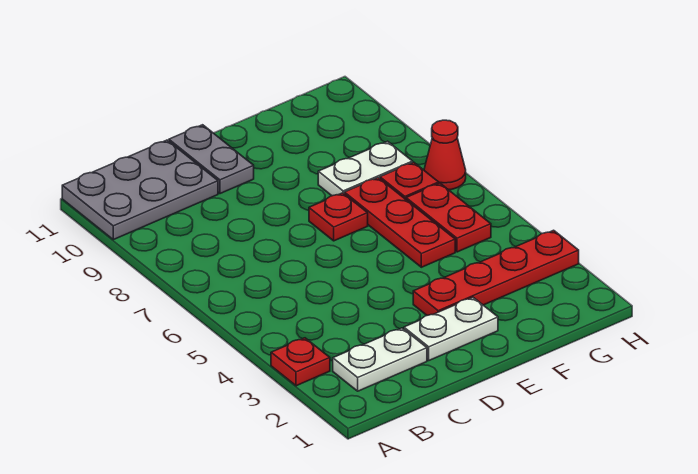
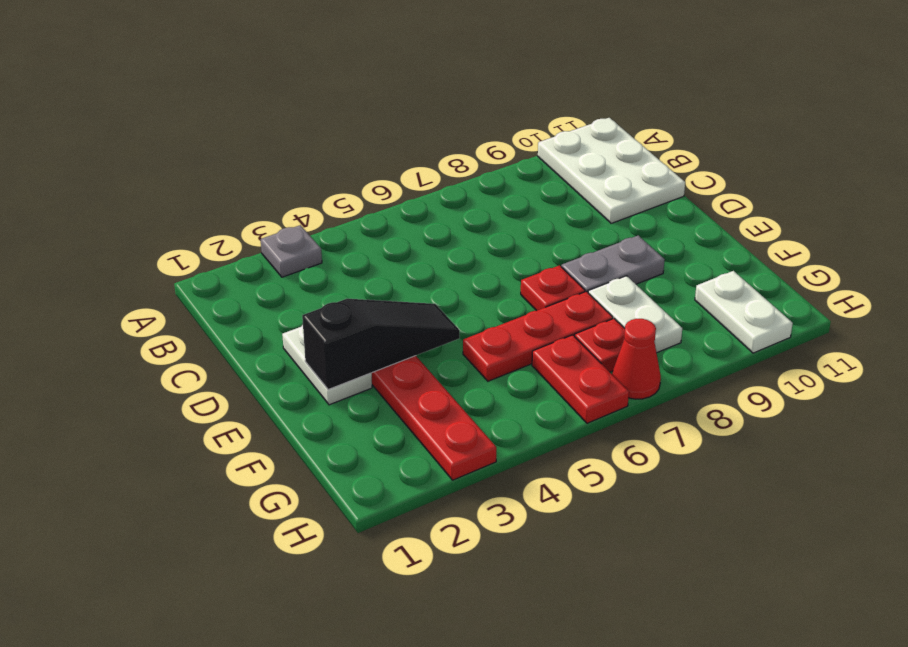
red plate A3 level 1 -> grey plate A3 level 1
grey plate A10:C11 level 1 -> white plate A10:C11 level 1
white plate B2:C2 level 1 -> white plate G10:H10 level 1
grey plate D10:D11 level 1 -> grey plate E8:E9 level 1
none -> black slope E2:E4 level 2 top 2
red plate G5:G6 level 1 -> red plate G6:H6 level 1

